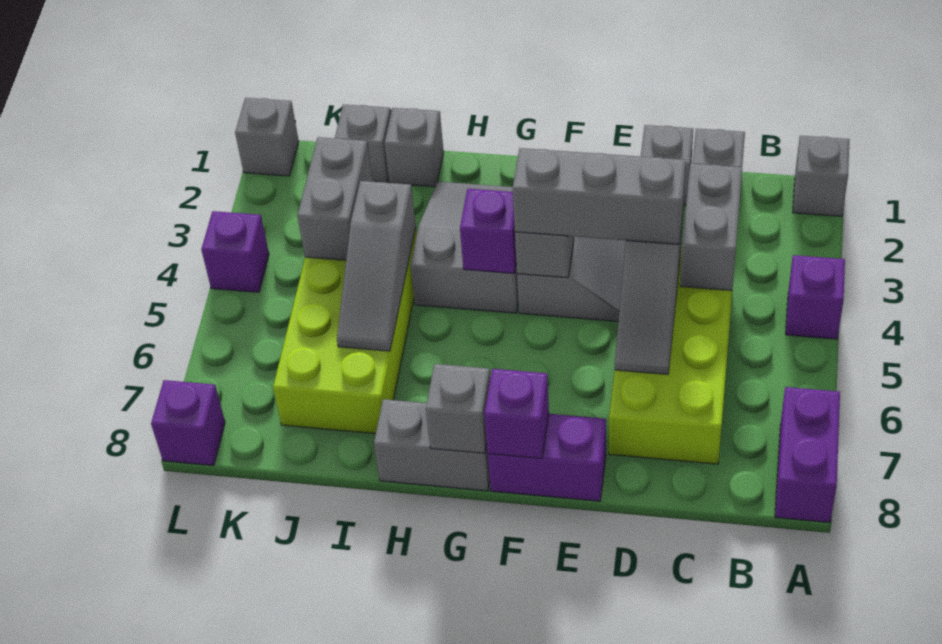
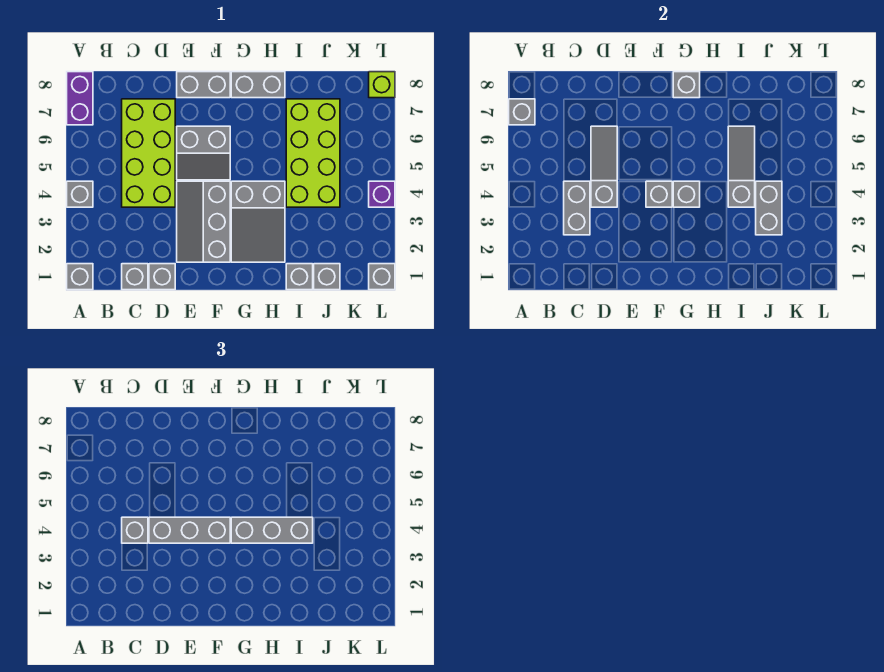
purple brick A4 level 1 -> grey brick A4 level 1
none -> grey brick A7 level 2
none -> grey brick C4 level 3
none -> grey slope E5:F6 level 1 top 6
purple brick E8:F8 level 1 -> grey brick E8:F8 level 1
purple brick F8 level 2 -> none
purple brick G4 level 2 -> grey brick G4 level 2
none -> grey brick G4:I4 level 3
purple brick L8 level 1 -> lime brick L8 level 1

